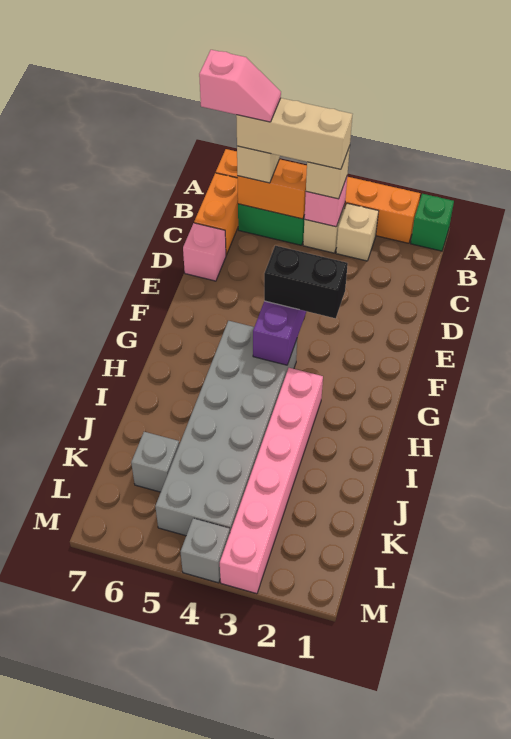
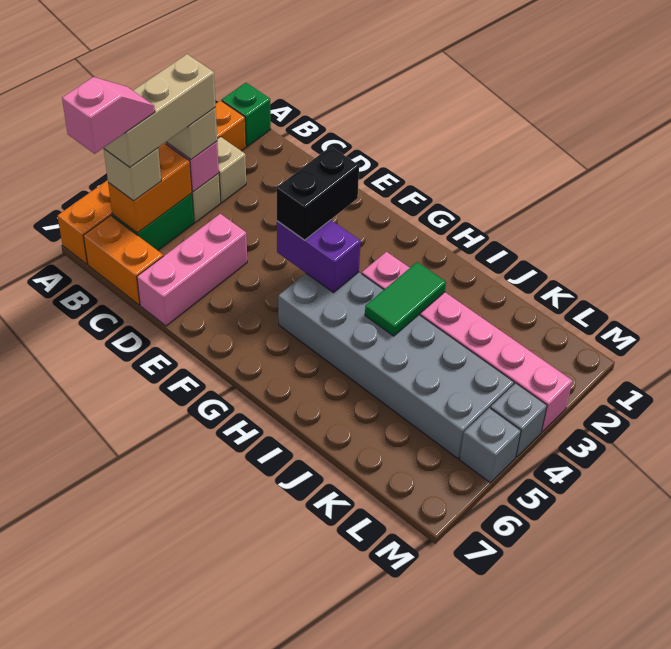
pink brick D7 level 1 -> pink brick D5:D7 level 1
none -> green tile I3:I4 level 2
grey brick K6 level 1 -> grey brick M5 level 1

